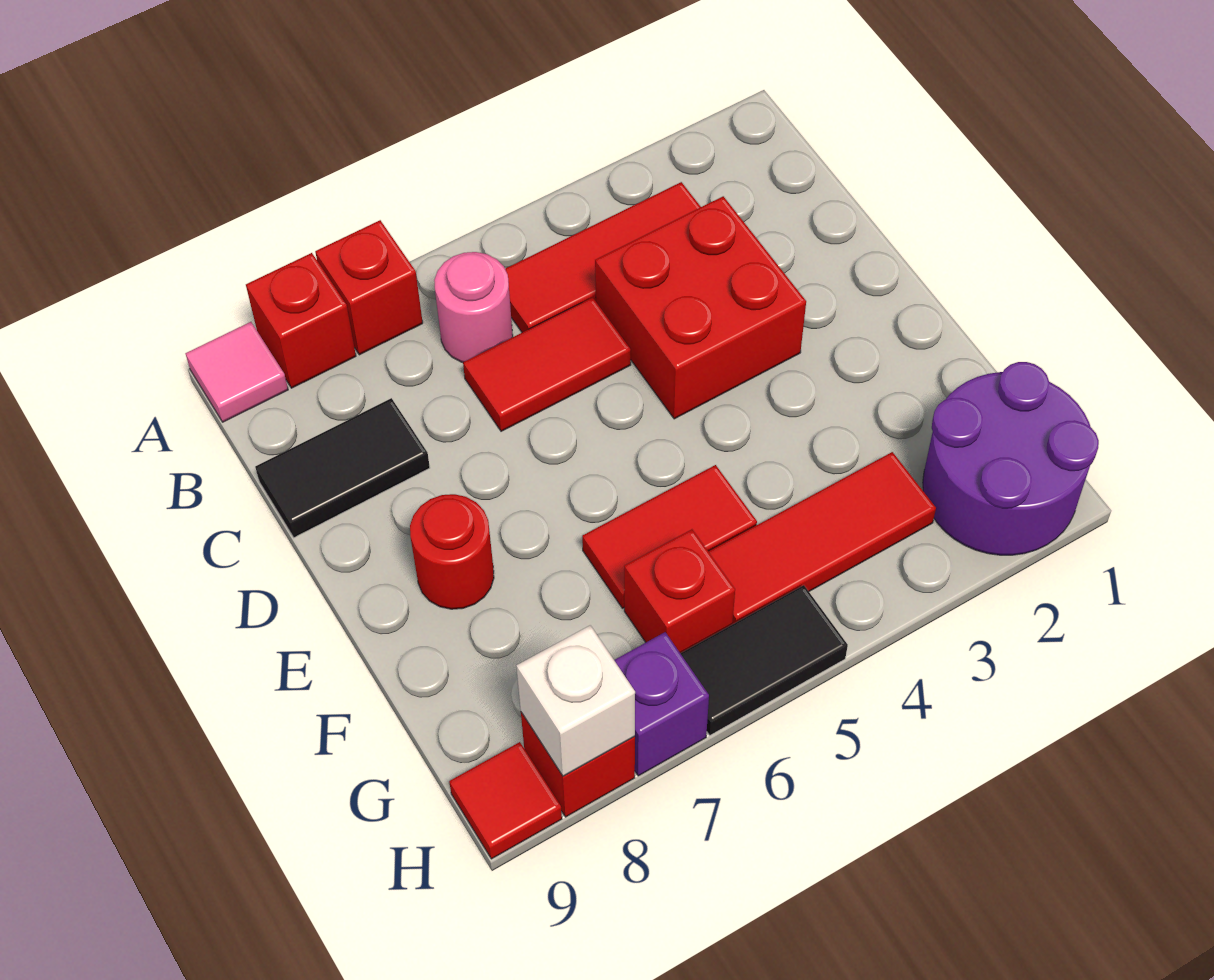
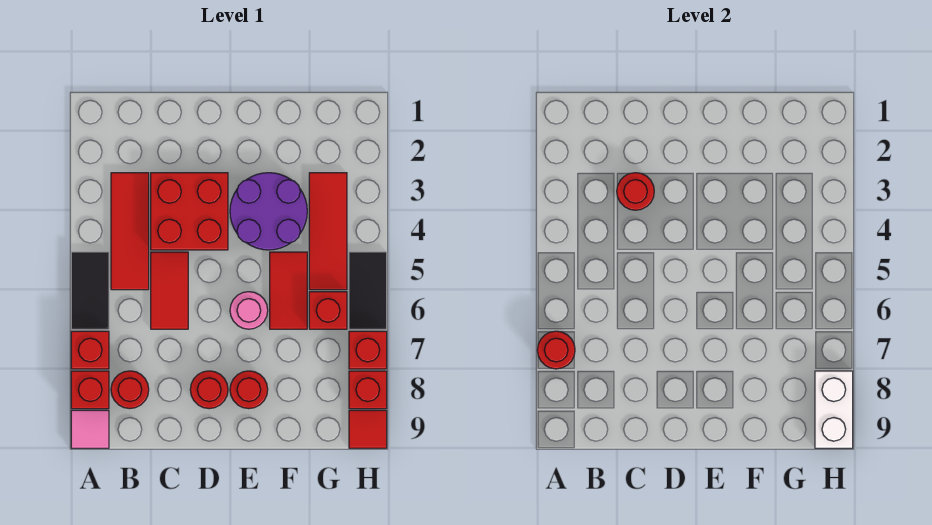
none -> red round brick A7 level 2
pink round brick B6 level 1 -> pink round brick E6 level 1
none -> red round brick B8 level 1
none -> red round brick C3 level 2
black tile C8:C9 level 1 -> black tile A5:A6 level 1
none -> red round brick D8 level 1
purple round brick G1:H2 level 1 -> purple round brick E3:F4 level 1
purple brick H7 level 1 -> red brick H7 level 1
white brick H8 level 2 -> white brick H8:H9 level 2

